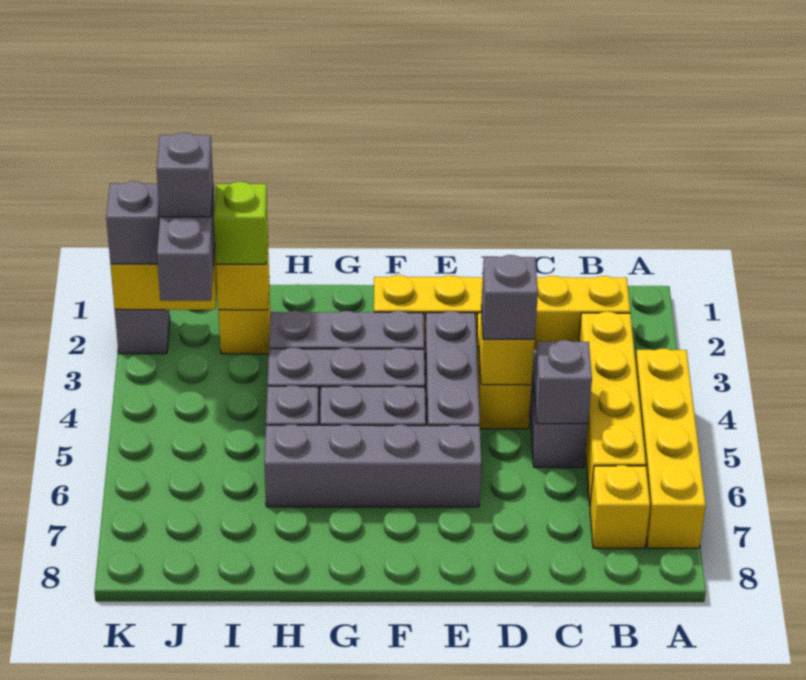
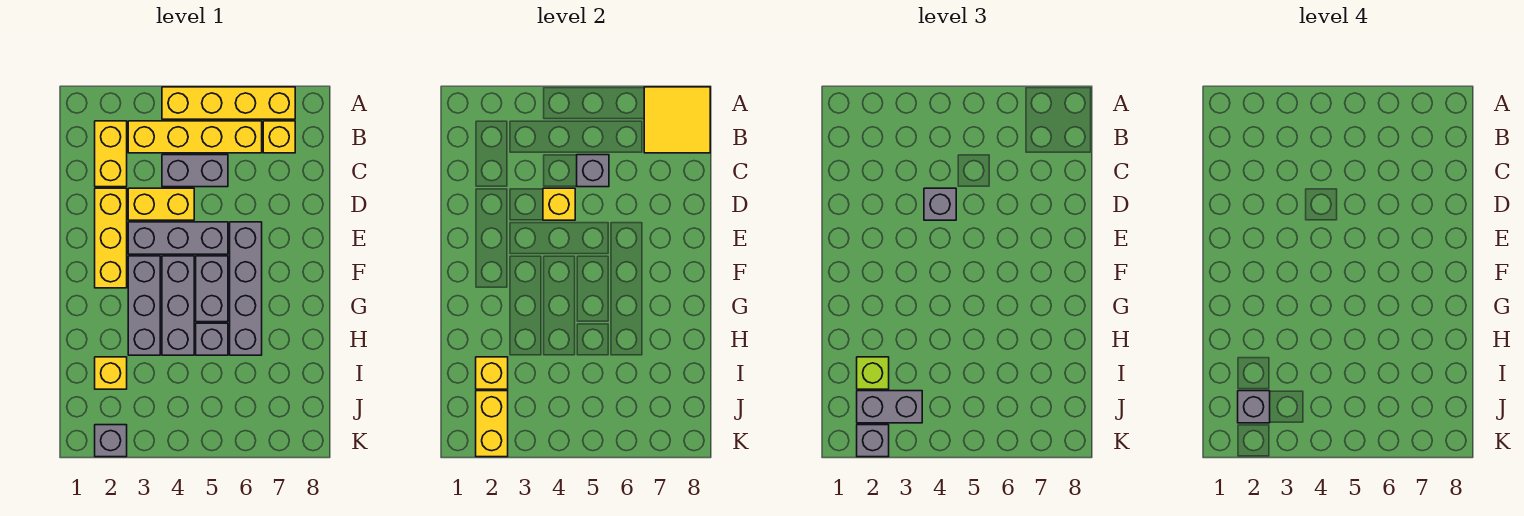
none -> yellow tile A7:B8 level 2

